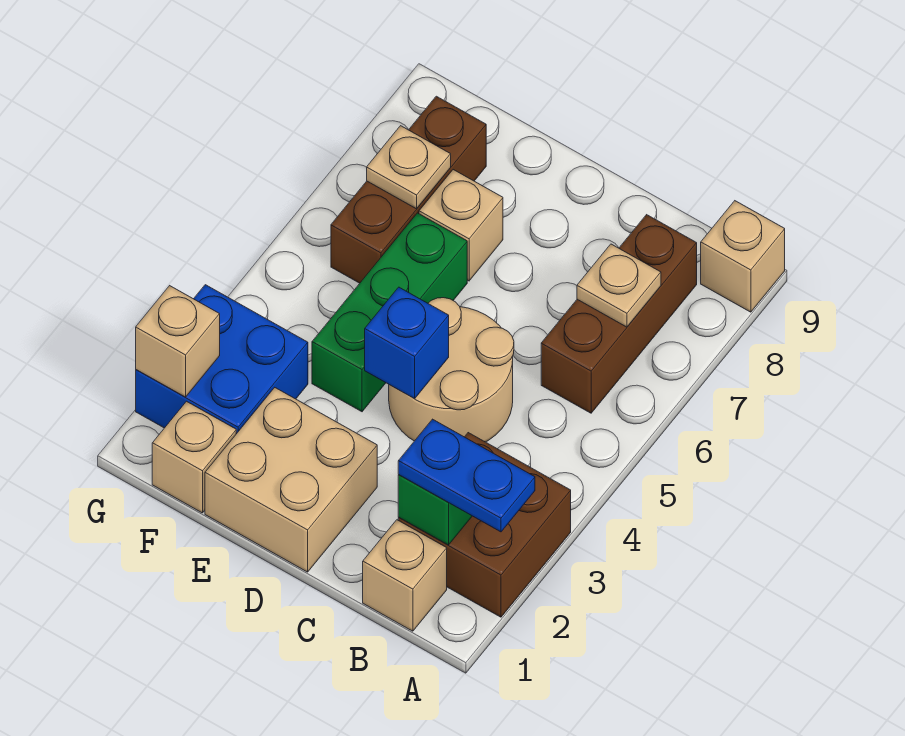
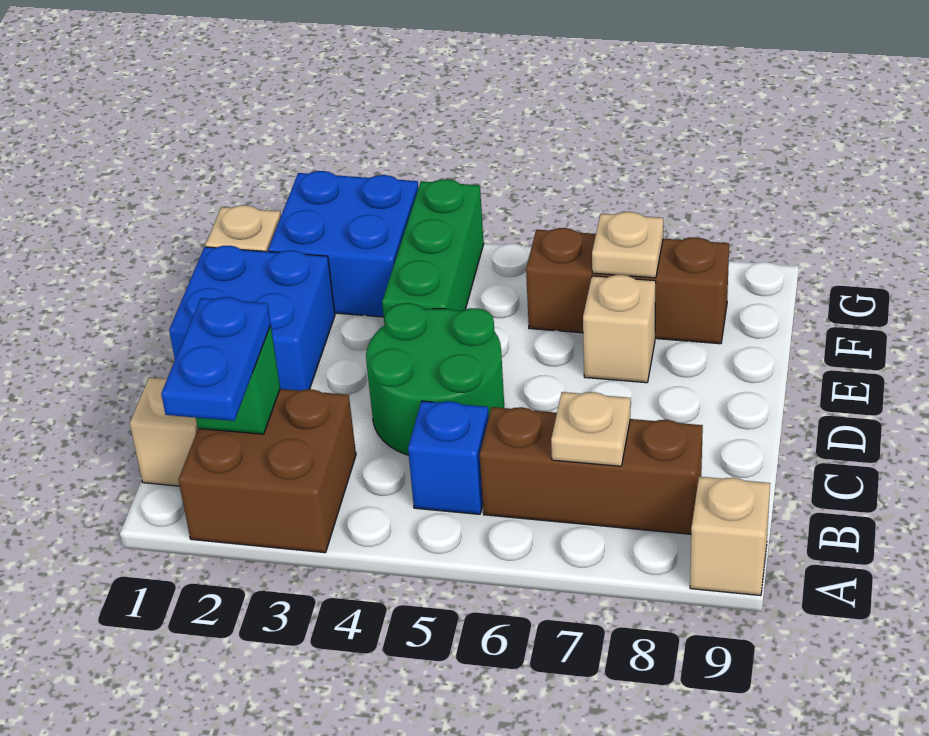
tan round brick C4:D5 level 1 -> green round brick C4:D5 level 1
tan brick D1:E2 level 1 -> blue brick D1:E2 level 1
blue brick D4 level 2 -> blue brick B5 level 1
green brick E4:E6 level 1 -> green brick E4:G4 level 1
tan brick G2 level 2 -> none

